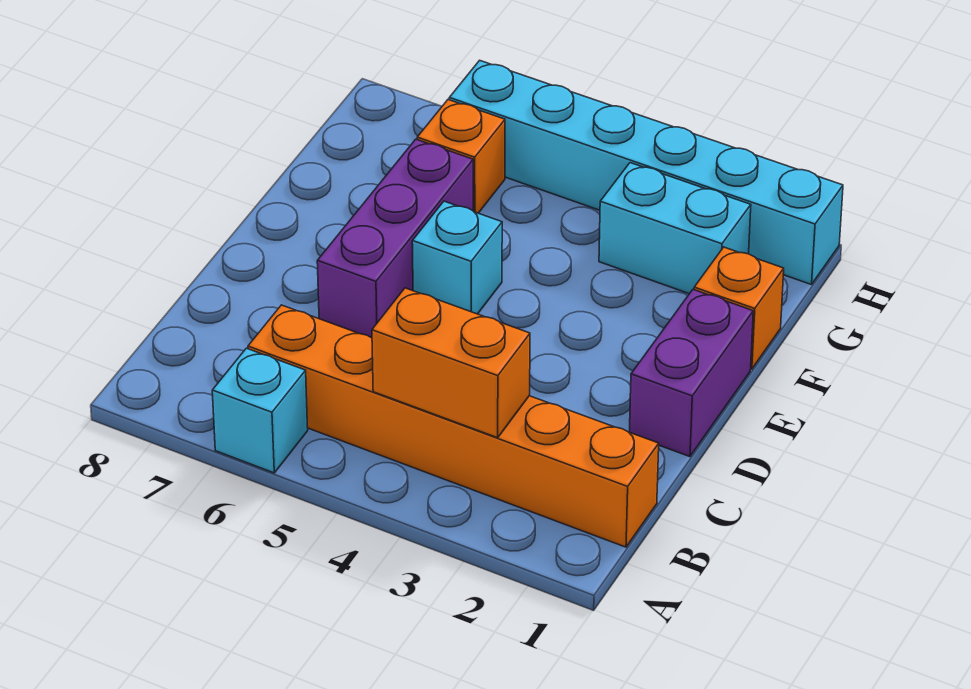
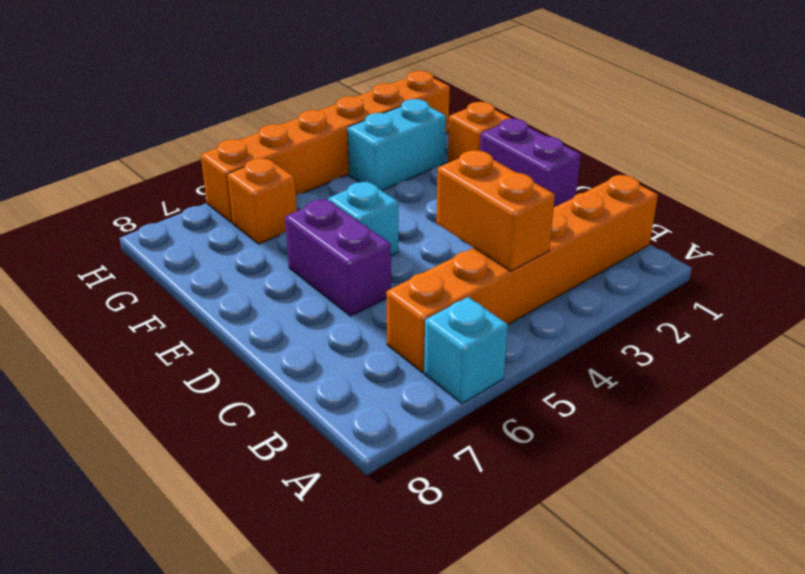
orange brick B3:B4 level 2 -> orange brick B4:C4 level 2
purple brick D6:F6 level 1 -> purple brick D6:E6 level 1
cyan brick H1:H6 level 1 -> orange brick H1:H6 level 1

